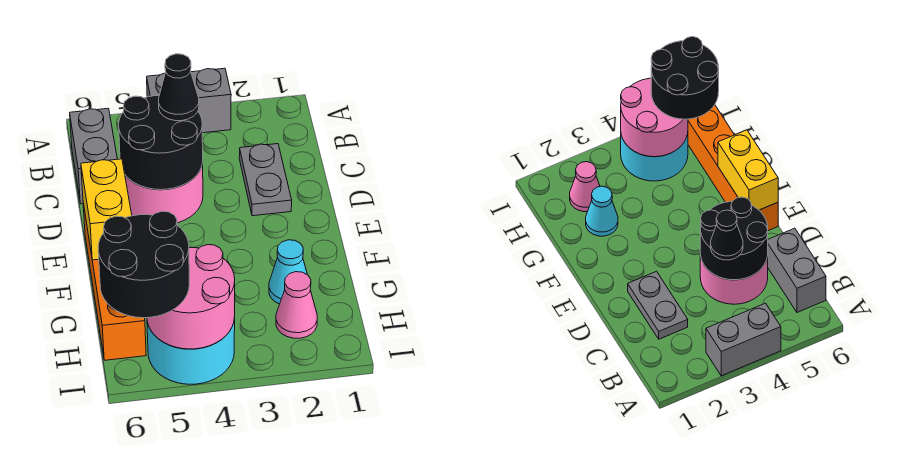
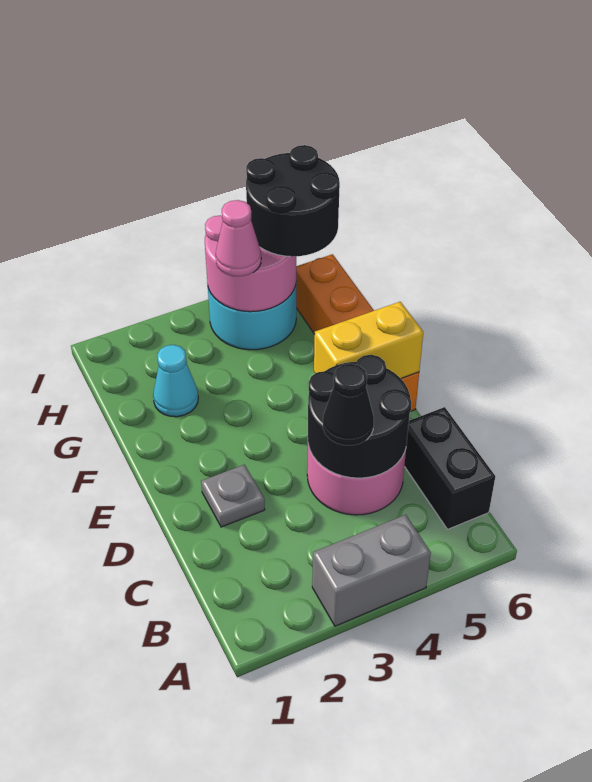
grey brick B6:C6 level 1 -> black brick B6:C6 level 1
grey plate C2:D2 level 1 -> grey plate D2 level 1
yellow brick E6:F6 level 2 -> yellow brick E5:E6 level 2
pink cone H2 level 1 -> pink cone H4 level 3

